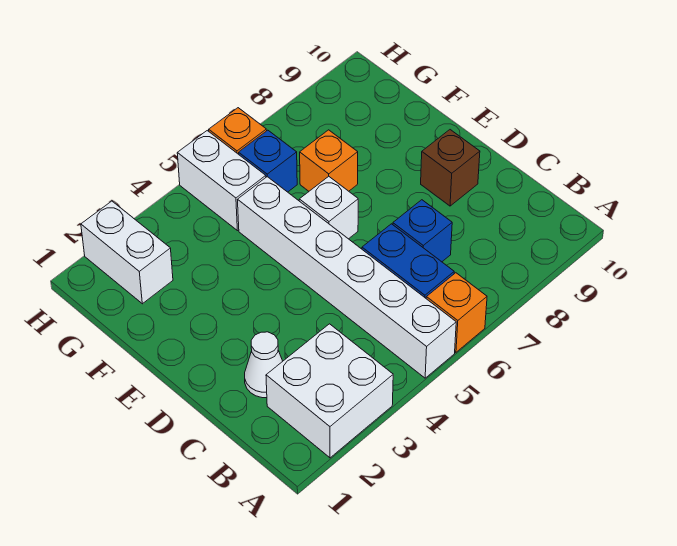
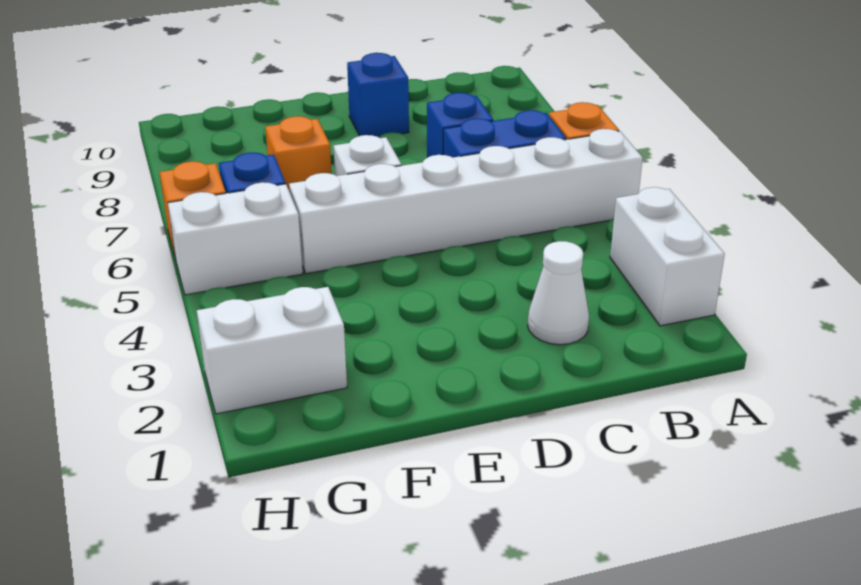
white brick A2:B3 level 1 -> white brick A2:A3 level 1
brown brick D9 level 1 -> blue brick D9 level 1

